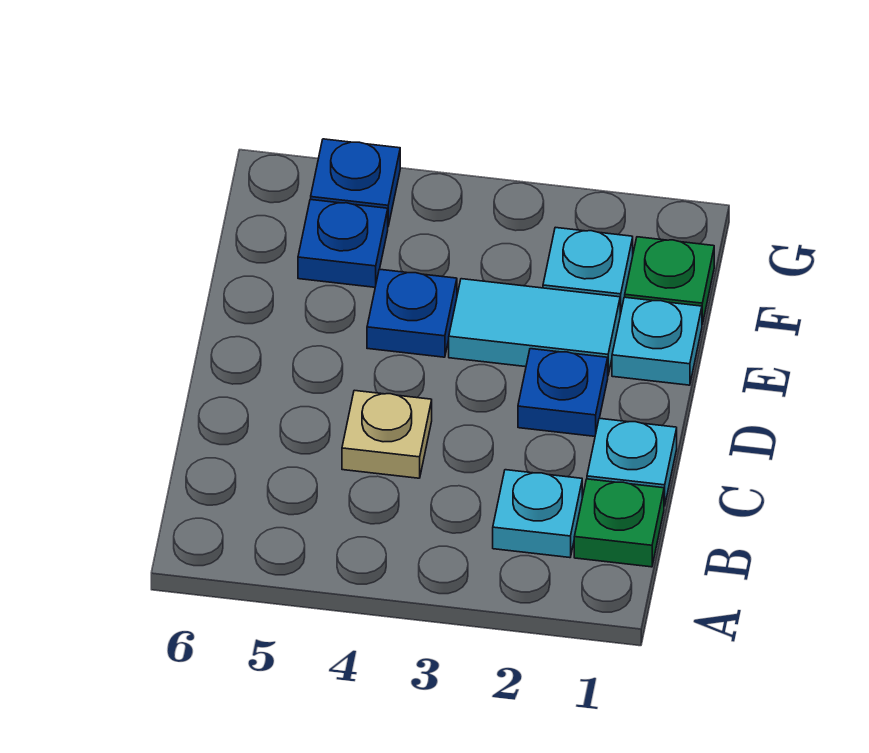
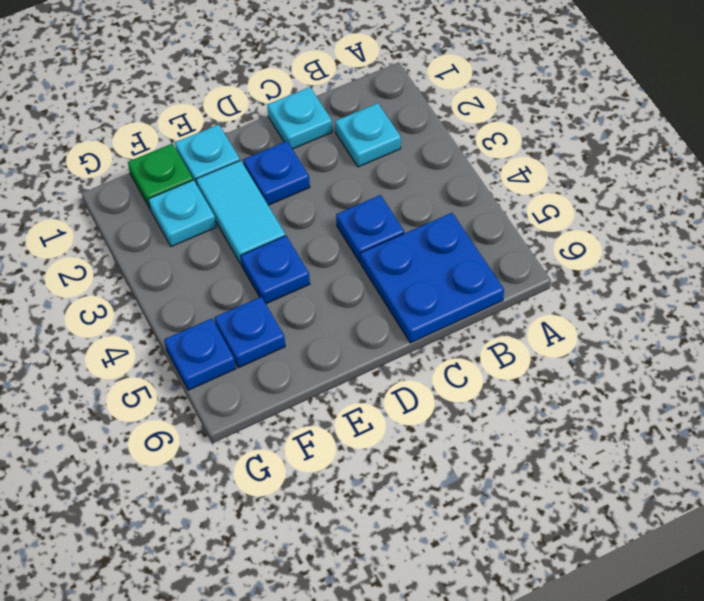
green plate B1 level 1 -> none
none -> blue plate B5:C6 level 1
tan plate C4 level 1 -> blue plate C4 level 1

